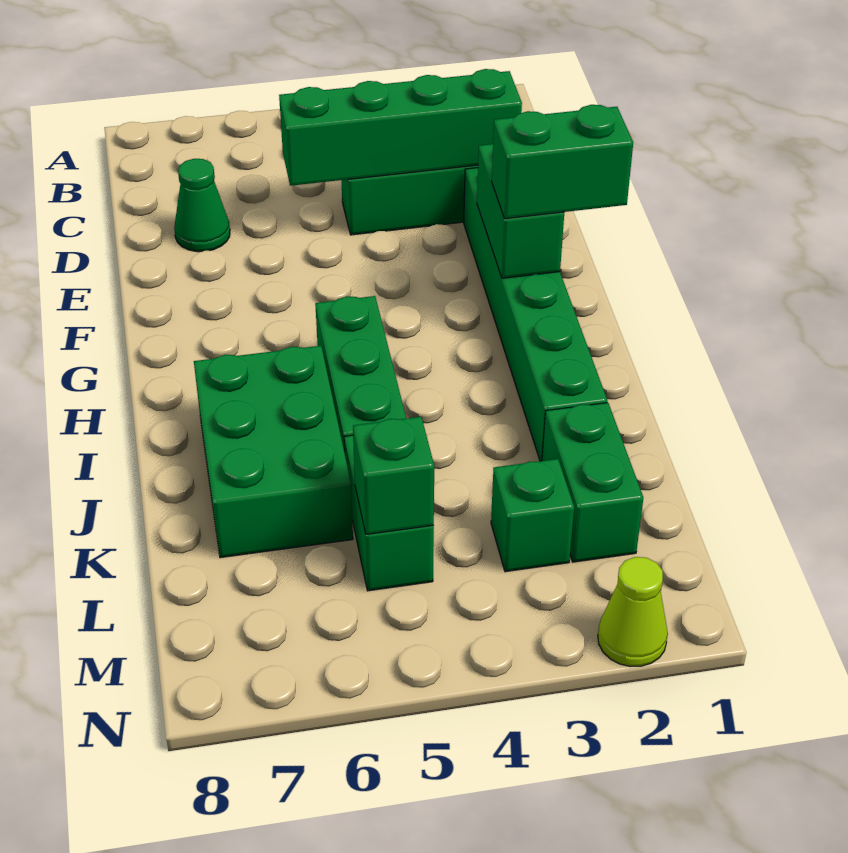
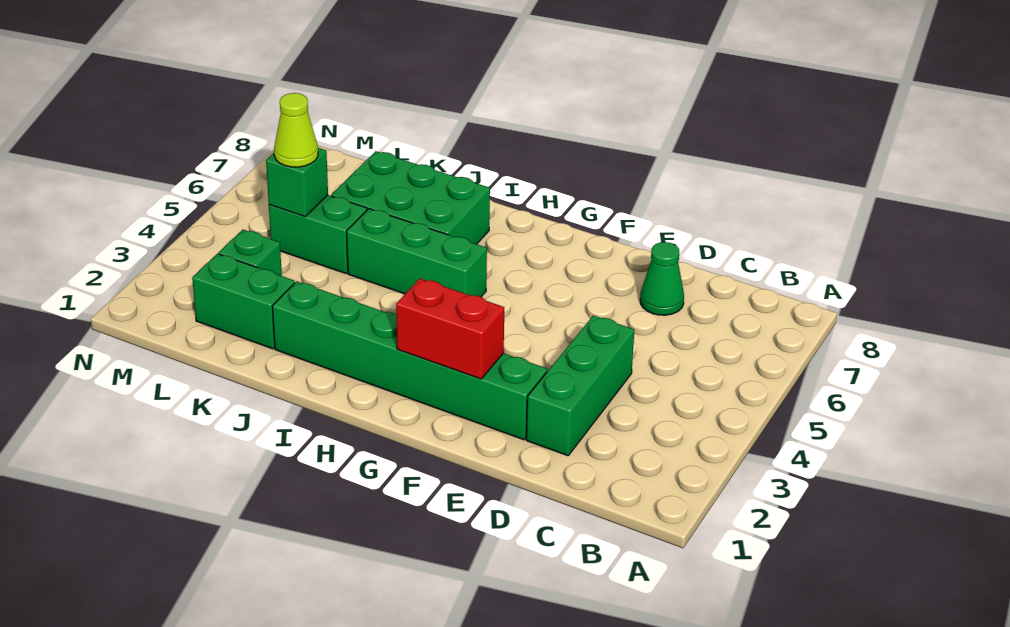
green brick D2:D5 level 2 -> none
green brick F2:G2 level 2 -> red brick F2:G2 level 2
green brick G1:G2 level 3 -> none
lime cone N2 level 1 -> lime cone L5 level 3

